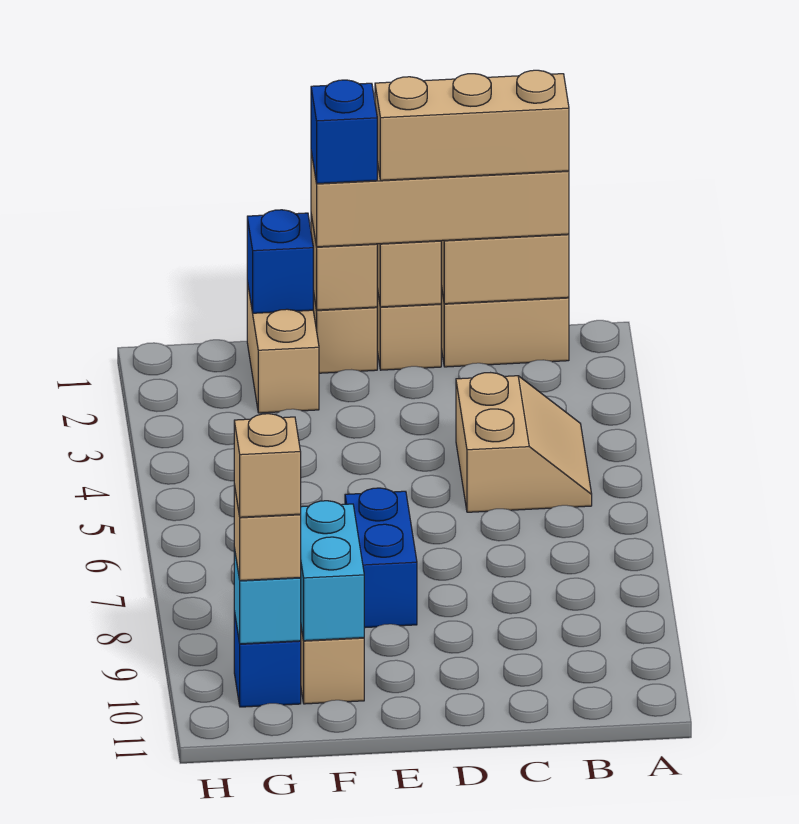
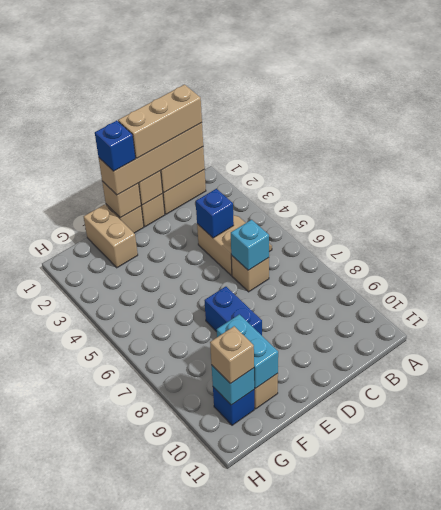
none -> cyan brick C6 level 2
blue brick F1 level 2 -> blue brick C4 level 2
tan brick G10 level 4 -> tan brick C6 level 1

